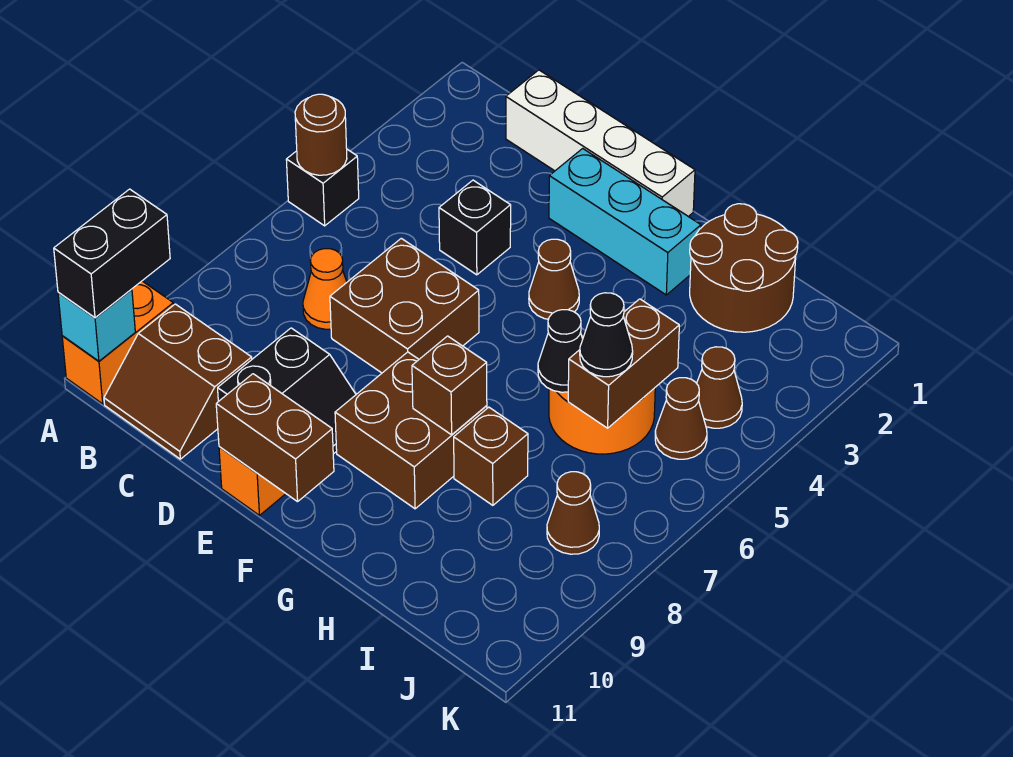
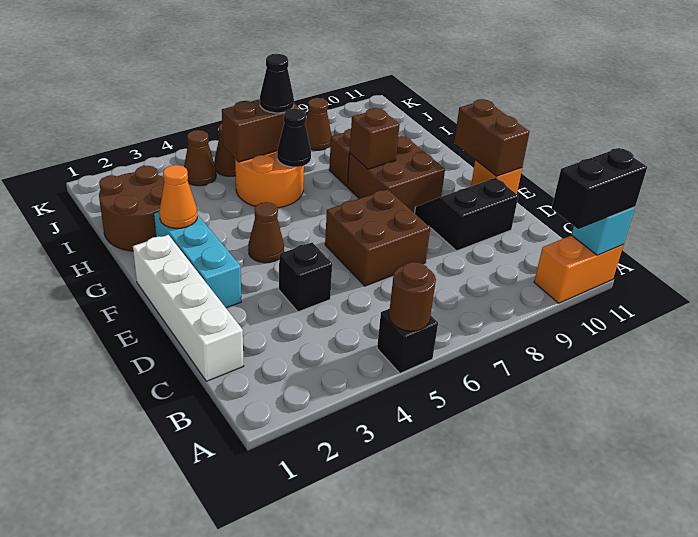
brown slope B10:C11 level 1 top 10 -> none
orange cone C7 level 1 -> orange cone G2 level 2

